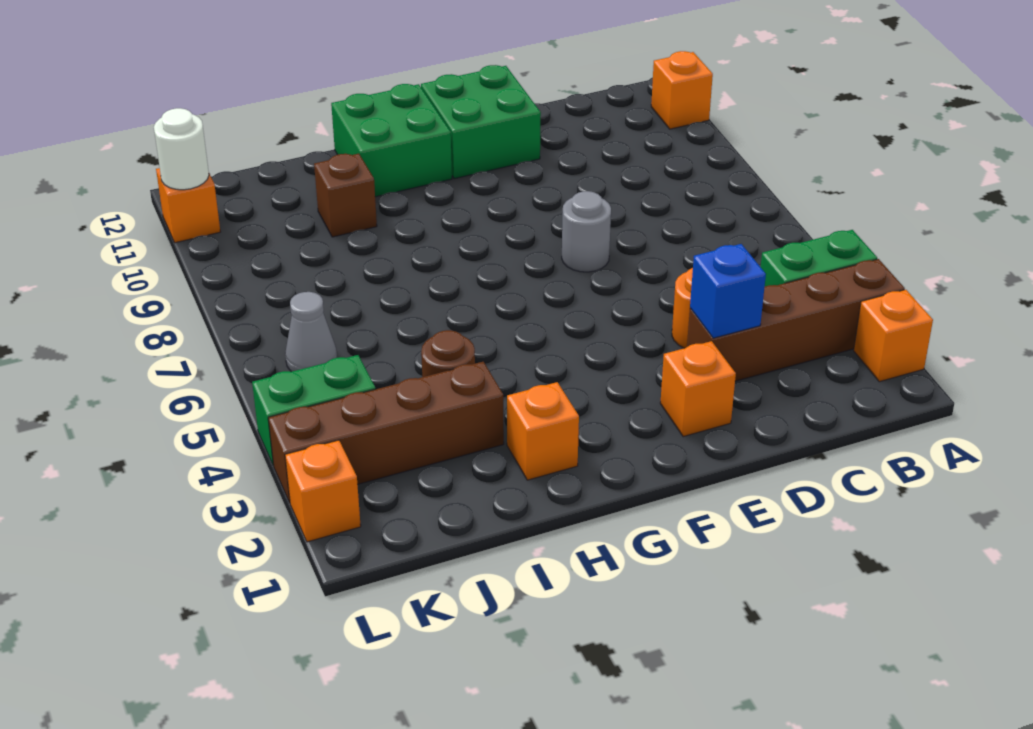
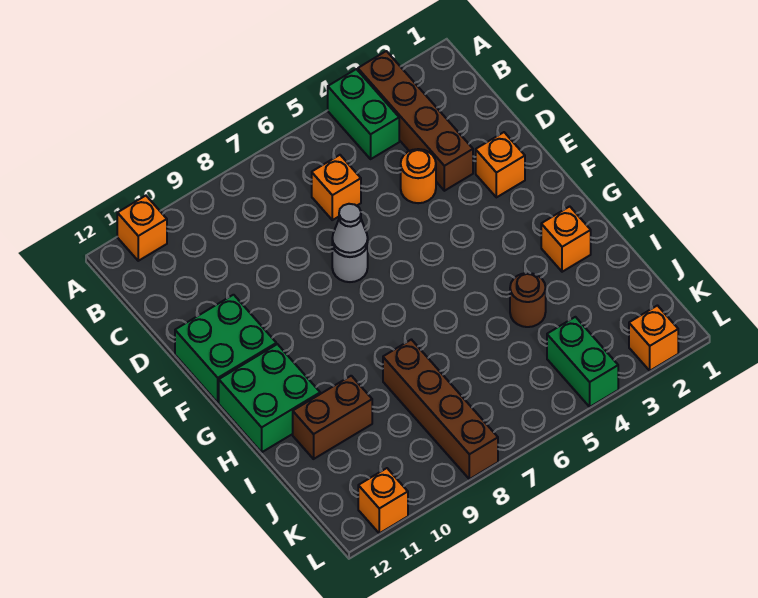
orange brick A2 level 1 -> orange brick C6 level 1
blue brick D3 level 2 -> none
brown brick I3:L3 level 1 -> brown brick I8:L8 level 1
brown brick I10 level 1 -> brown brick I10:I11 level 1
grey cone K6 level 1 -> grey cone E7 level 2
white round brick L11 level 2 -> none

